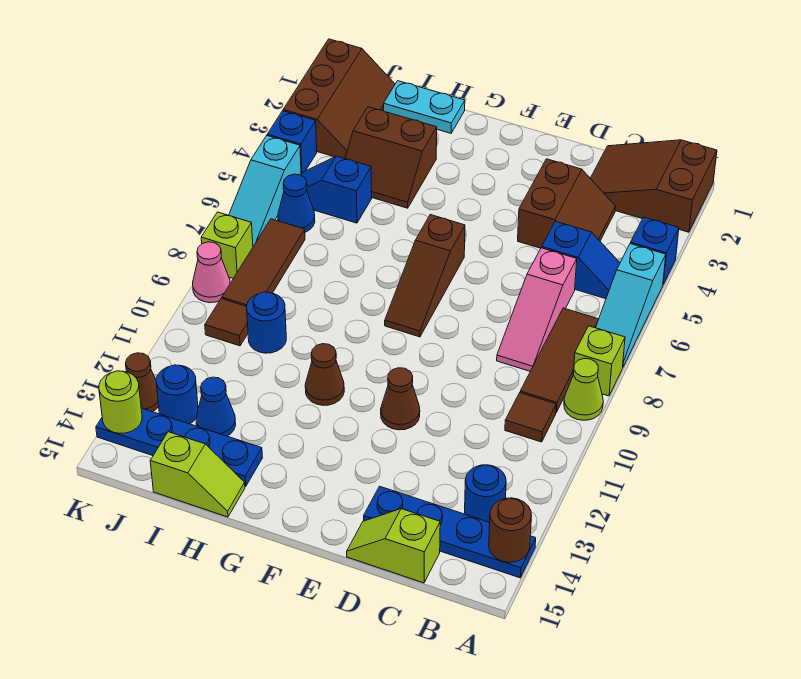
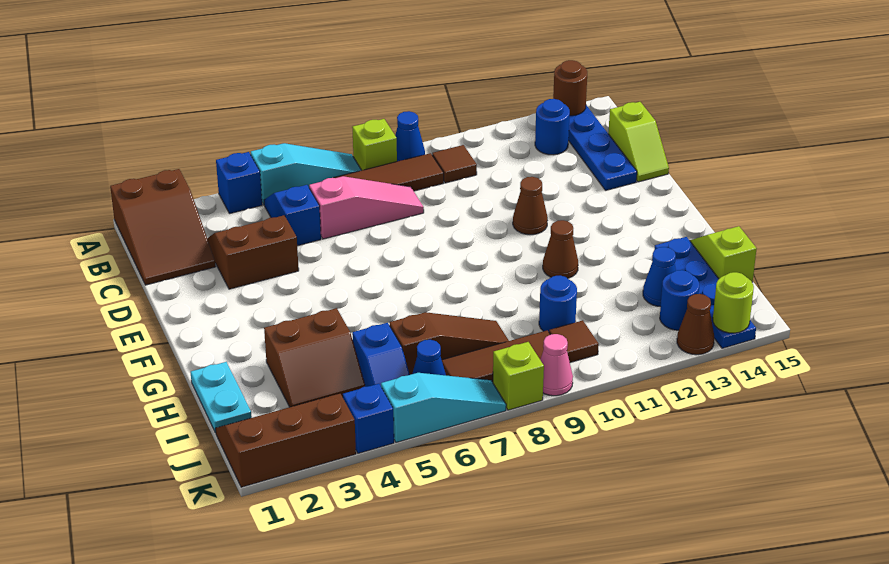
lime cone A9 level 1 -> blue cone A9 level 1
brown slope F6:F8 level 1 top 6 -> brown slope I6:I8 level 1 top 6
brown slope H3:I4 level 1 top 3 -> brown slope H3:I4 level 1 top H

